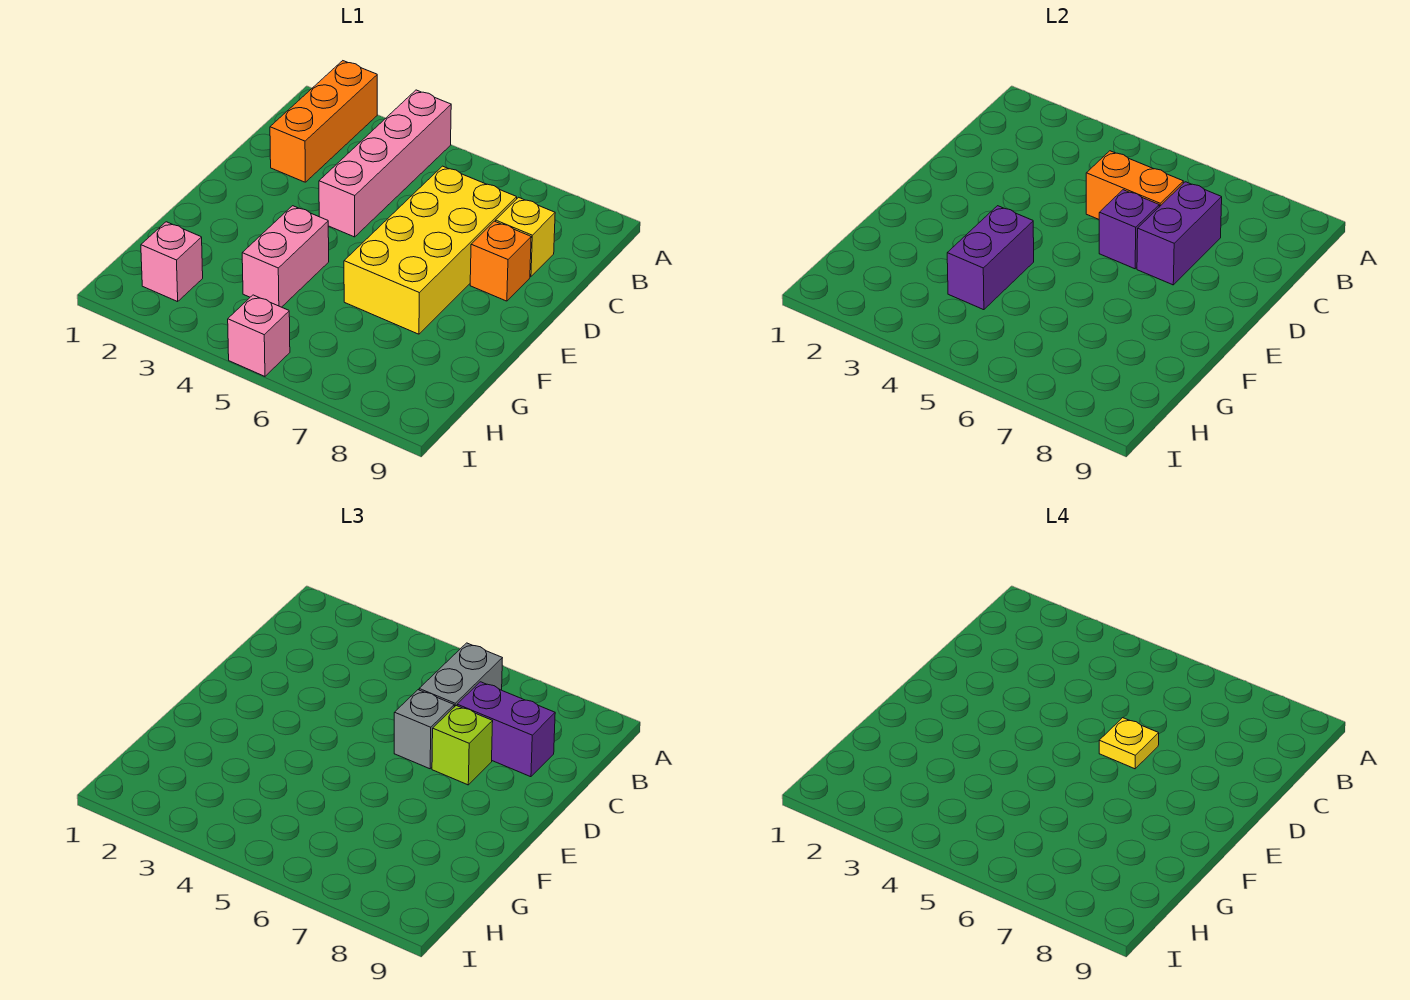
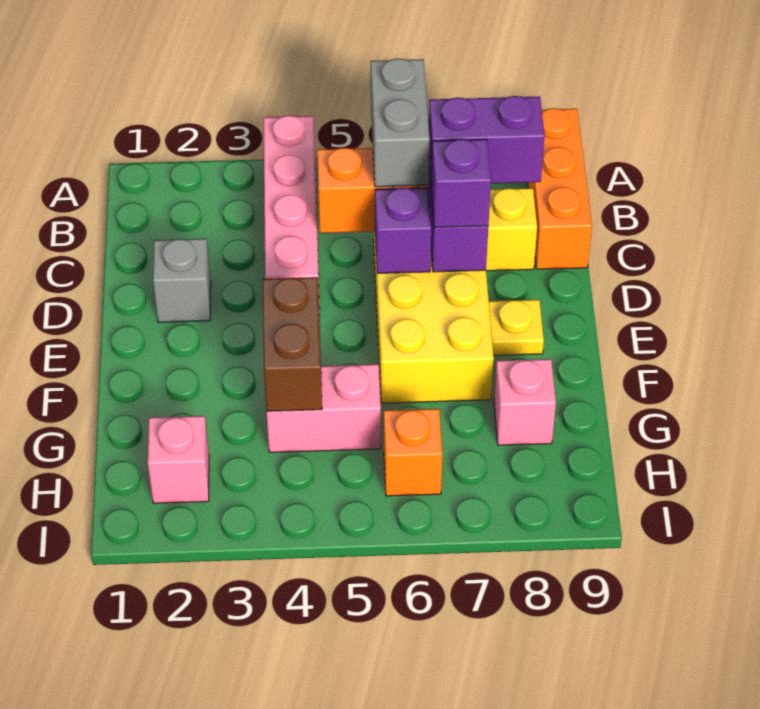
orange brick A2:C2 level 1 -> orange brick A9:C9 level 1
grey brick D6 level 3 -> grey brick D2 level 1
yellow plate D6 level 4 -> yellow plate E8 level 1
lime brick D7 level 3 -> purple brick D7 level 3
orange brick D8 level 1 -> orange brick H6 level 1
pink brick F4:G4 level 1 -> pink brick G4:G5 level 1
purple brick F4:G4 level 2 -> brown brick F4:G4 level 2
pink brick I5 level 1 -> pink brick G8 level 1

